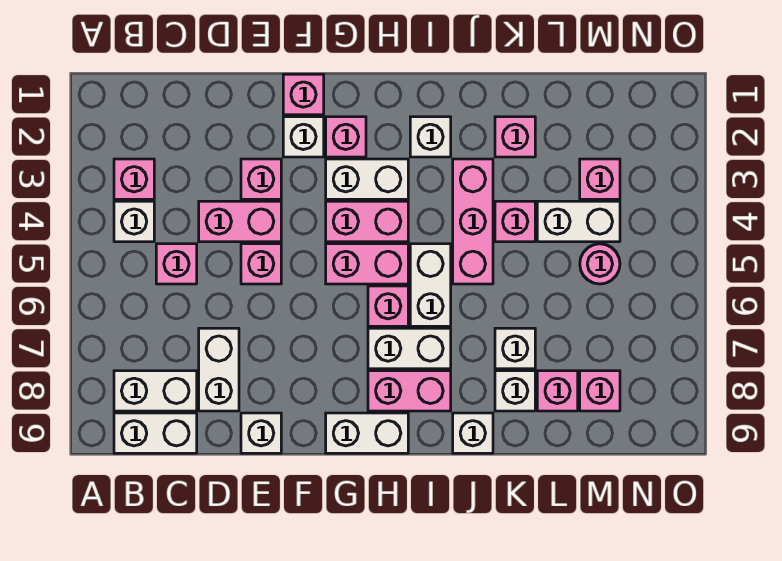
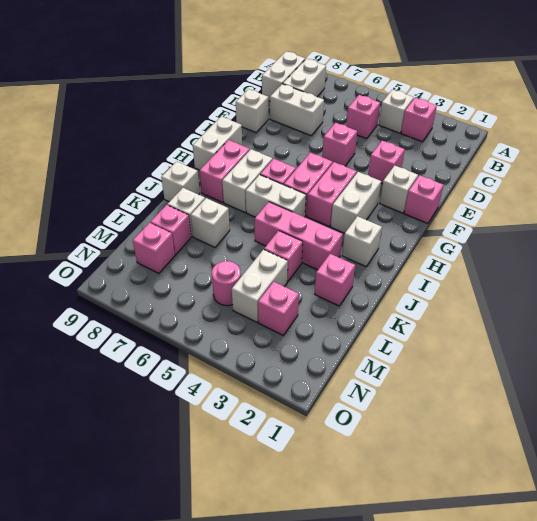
pink brick D4:E4 level 1 -> none
pink brick G2 level 1 -> none

